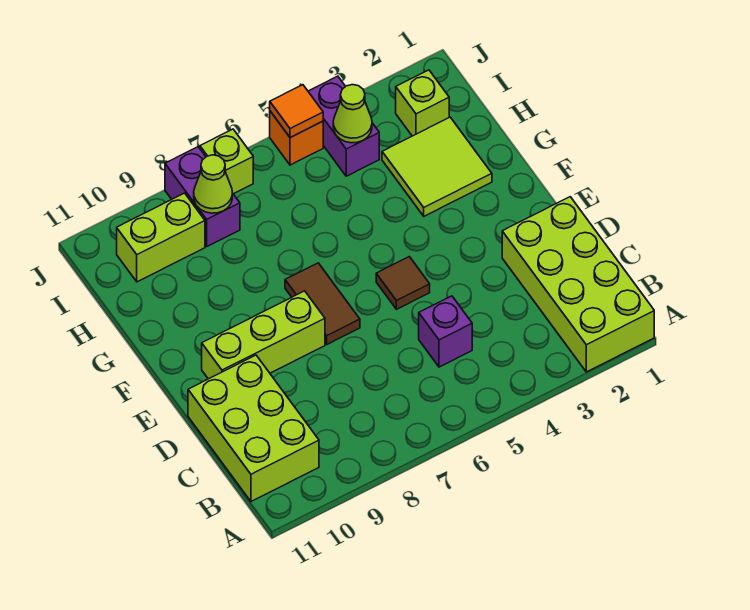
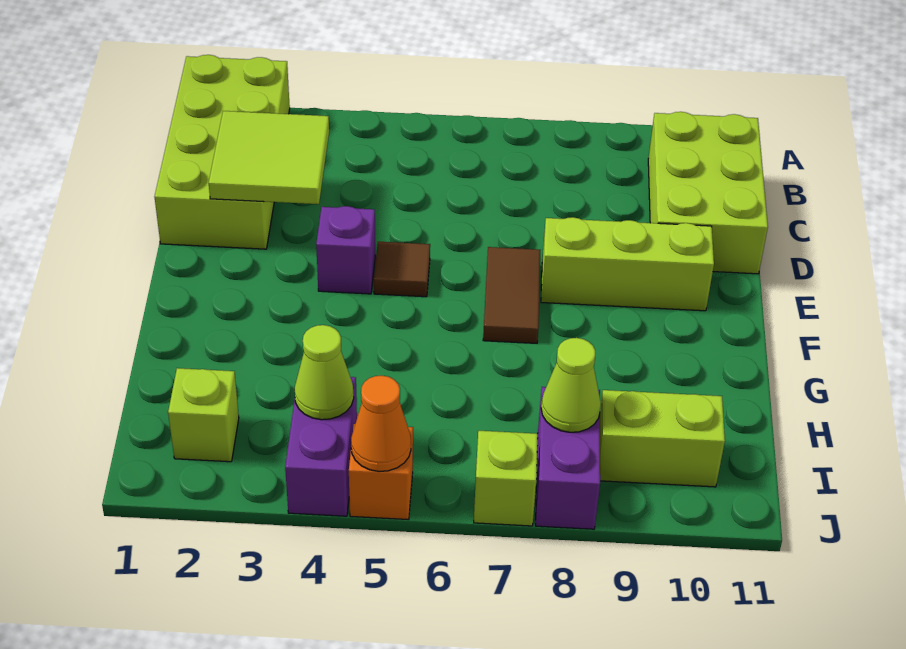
purple brick C5 level 1 -> purple brick E4 level 1
lime tile G2:H3 level 1 -> lime tile C2:D3 level 2
orange tile J5 level 2 -> orange cone J5 level 2

